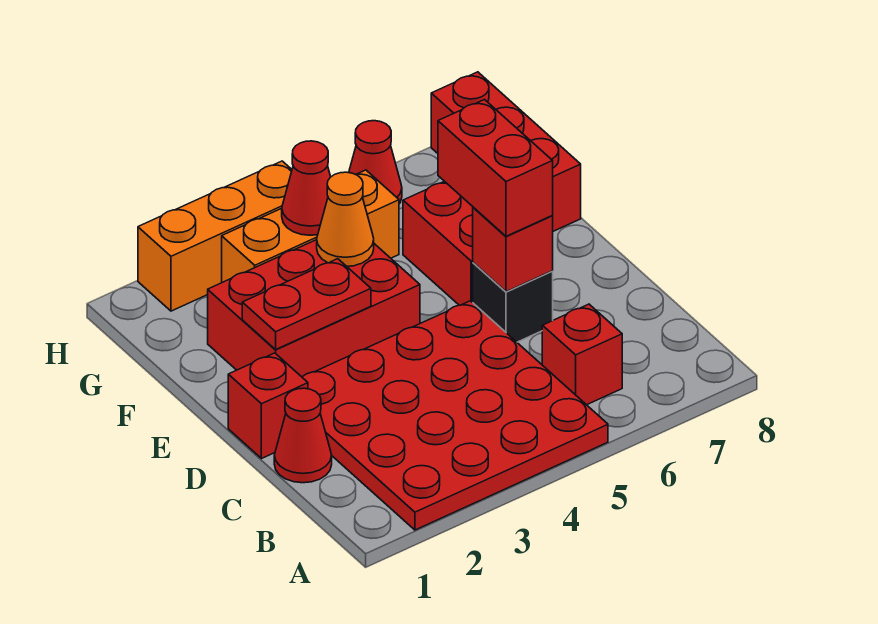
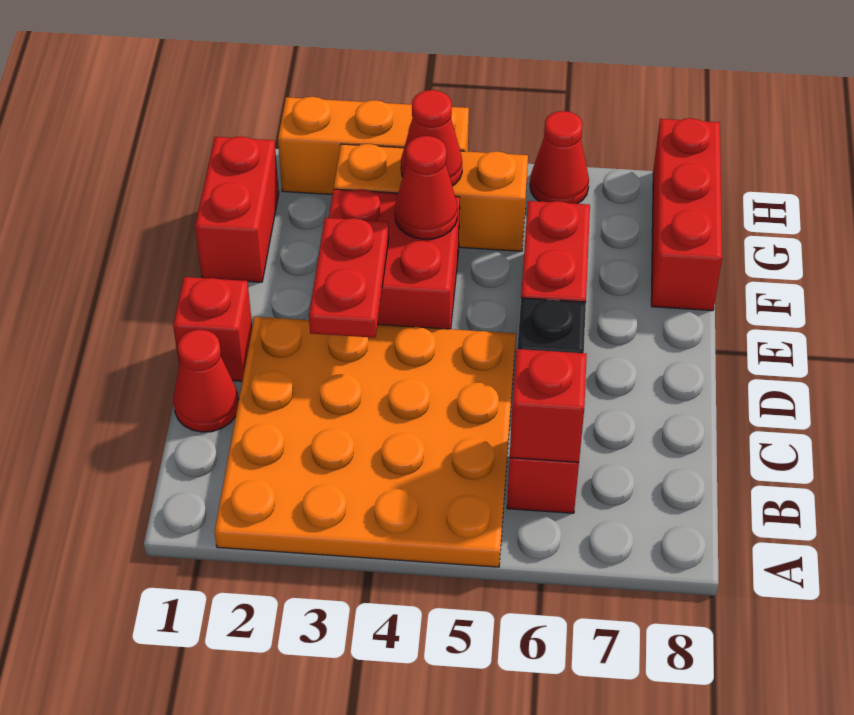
red plate A2:D5 level 1 -> orange plate A2:D5 level 1
red brick D6 level 2 -> red brick B6 level 2
red brick D6:E6 level 3 -> red brick F1:G1 level 1
red brick E2:F4 level 1 -> red brick E3:F4 level 1
red plate E2:E3 level 2 -> red plate D3:E3 level 2
orange cone F4 level 2 -> red cone F4 level 2

